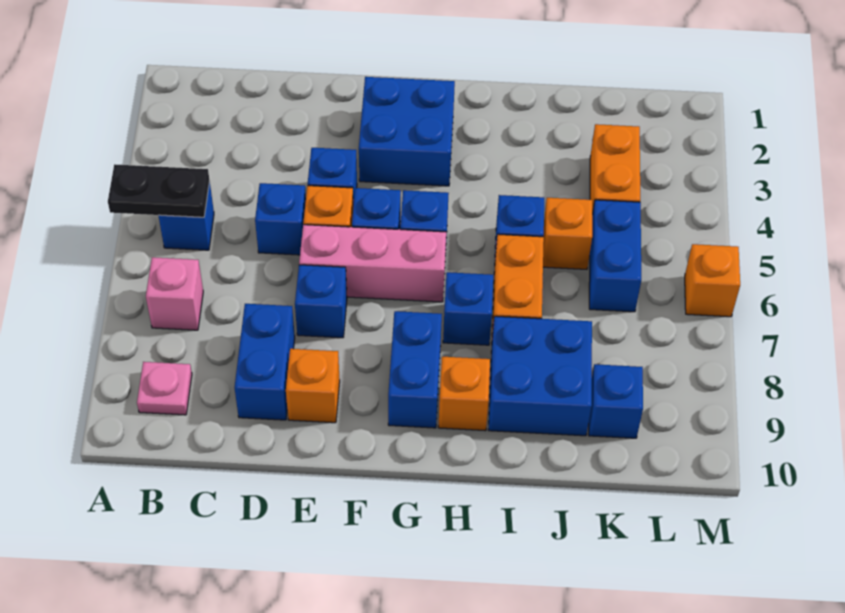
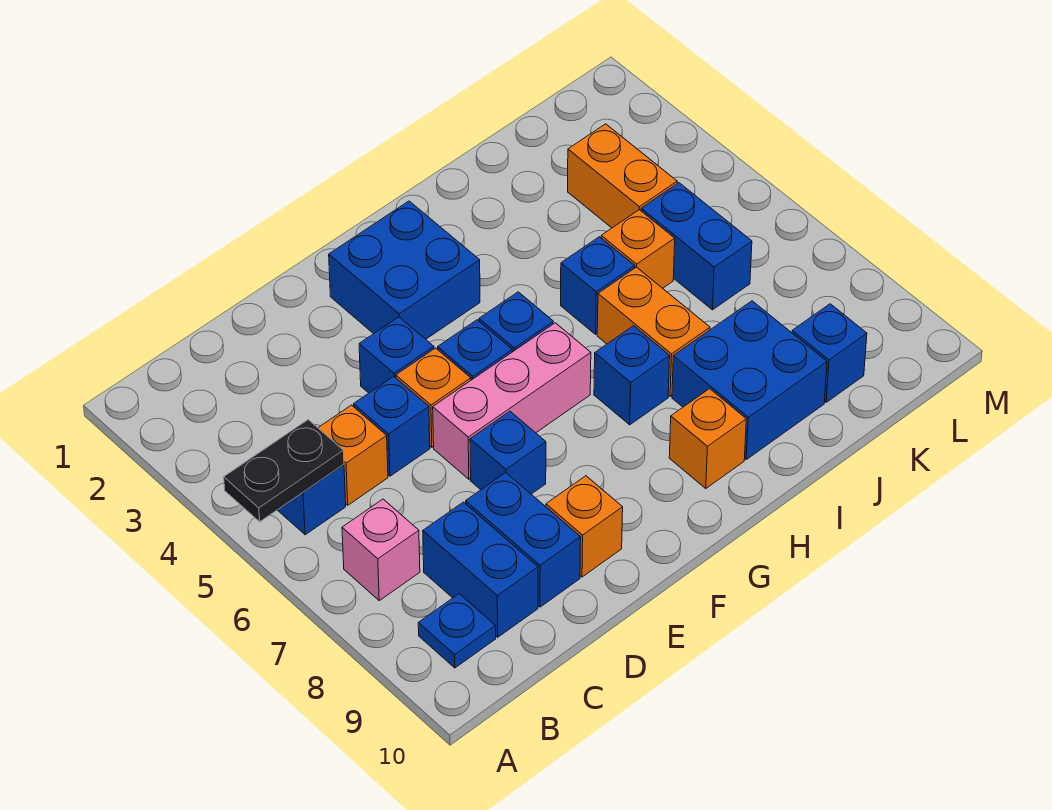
pink plate B9 level 1 -> blue plate B9 level 1
blue brick G8:G9 level 1 -> blue brick C8:C9 level 1
orange brick M6 level 1 -> orange brick C5 level 1

